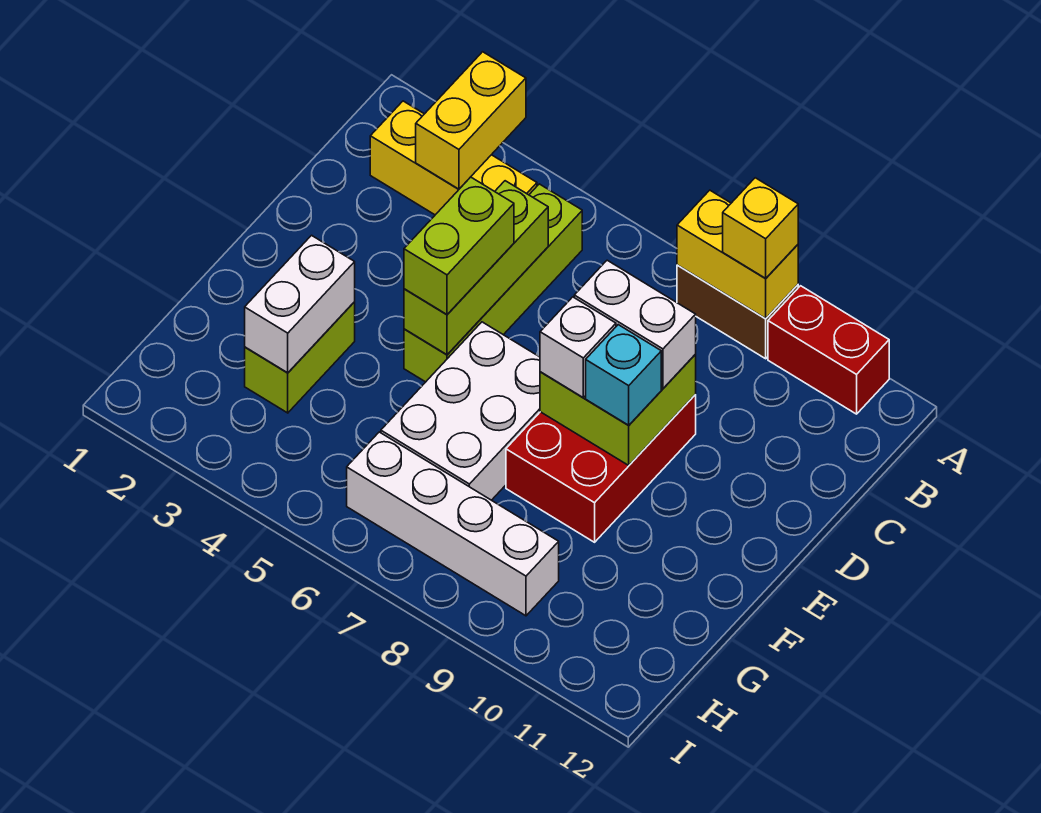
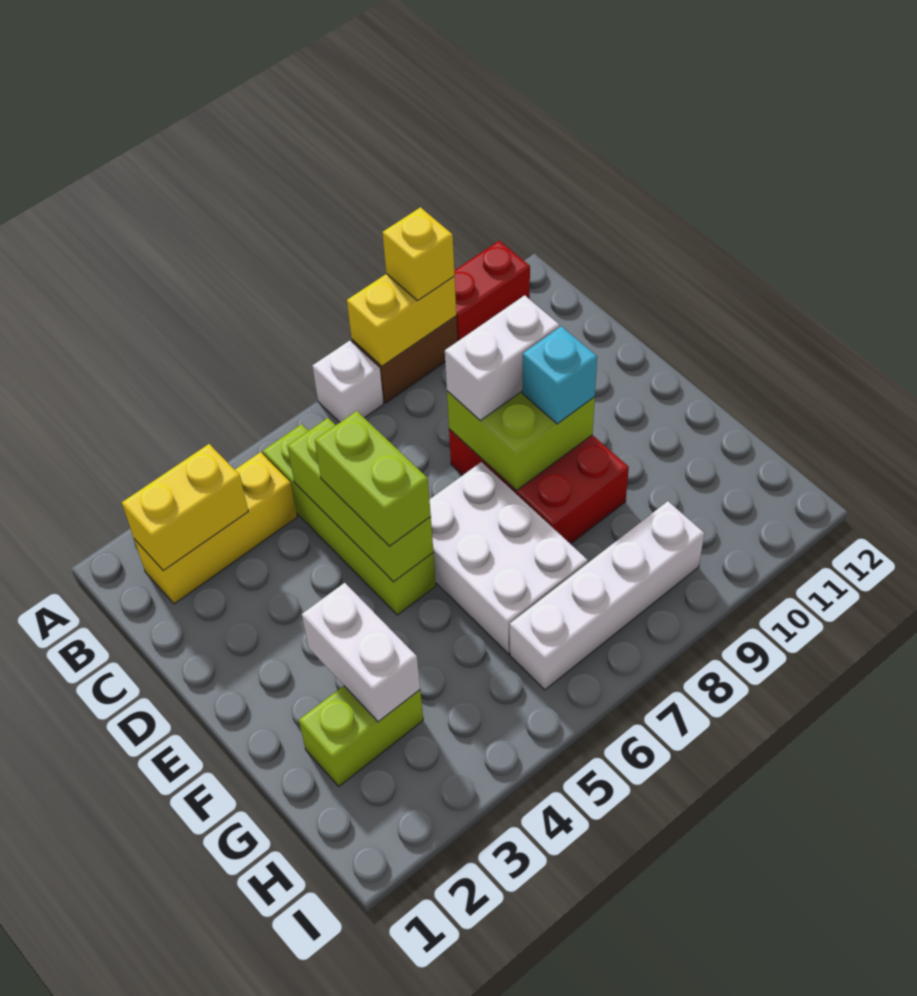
yellow brick A3:B3 level 2 -> yellow brick B2:B3 level 2
white brick E8 level 3 -> white brick A7 level 1
lime brick F3:G3 level 1 -> lime brick G2:G3 level 1

